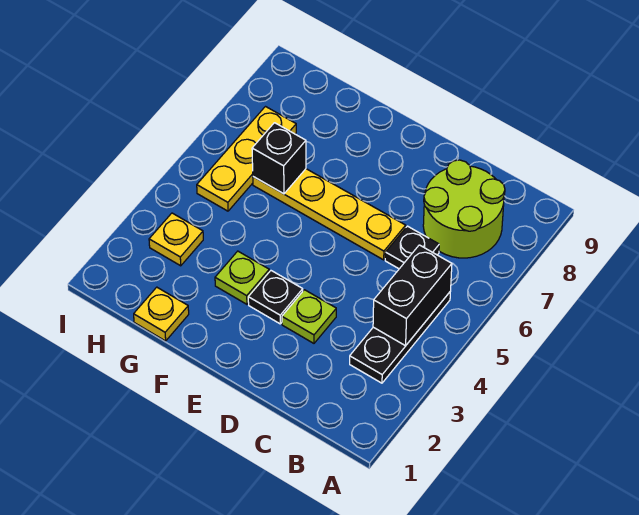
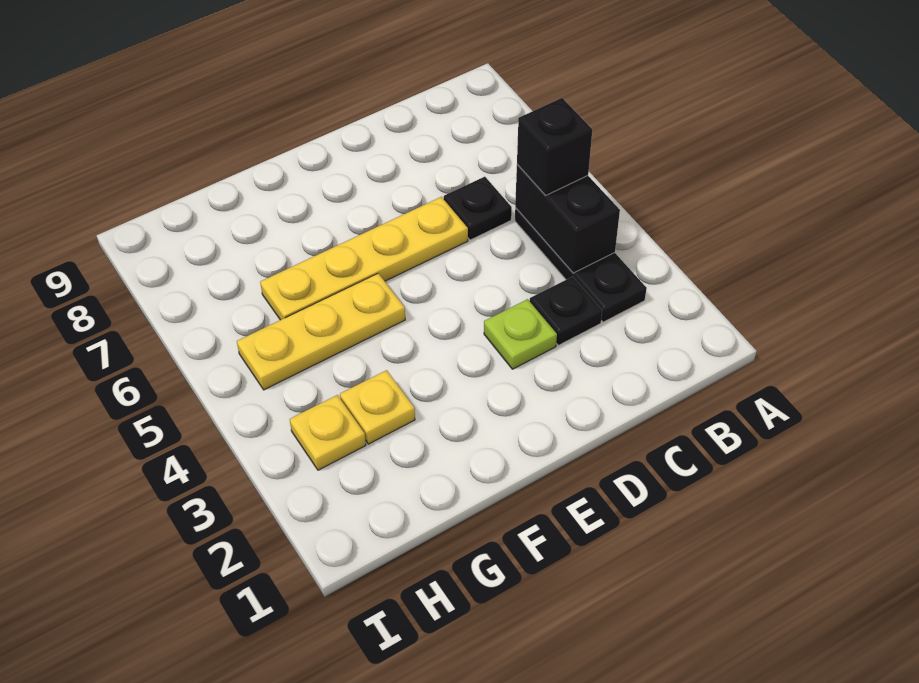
lime round brick B7:C8 level 1 -> none
black plate E3 level 1 -> black plate C3 level 1
lime plate F3 level 1 -> none
yellow plate G1 level 1 -> yellow plate G3 level 1
black brick G6 level 2 -> black brick B5 level 3
yellow plate H5:H7 level 1 -> yellow plate F5:H5 level 1

